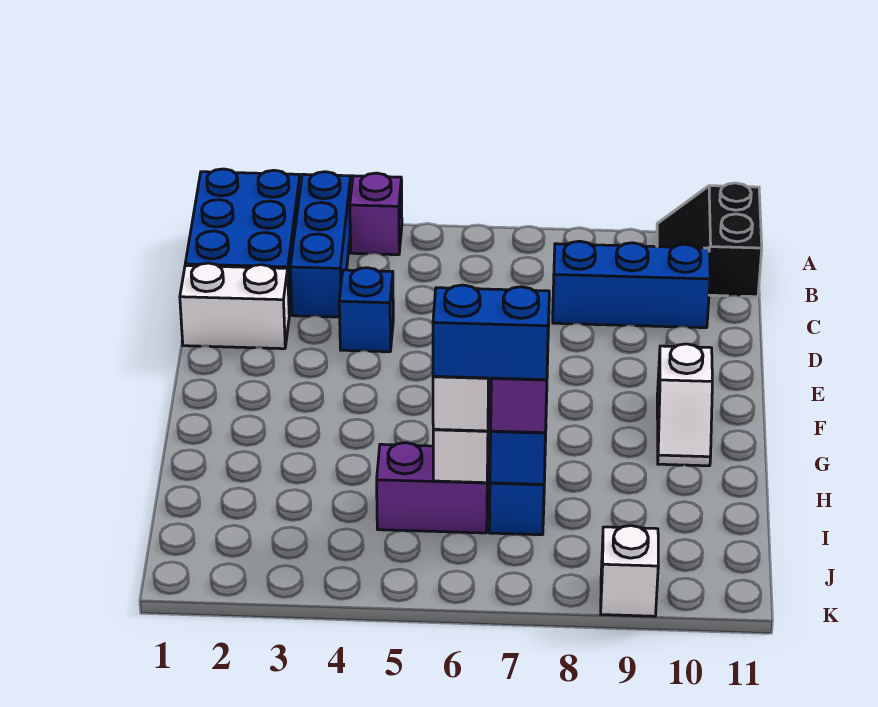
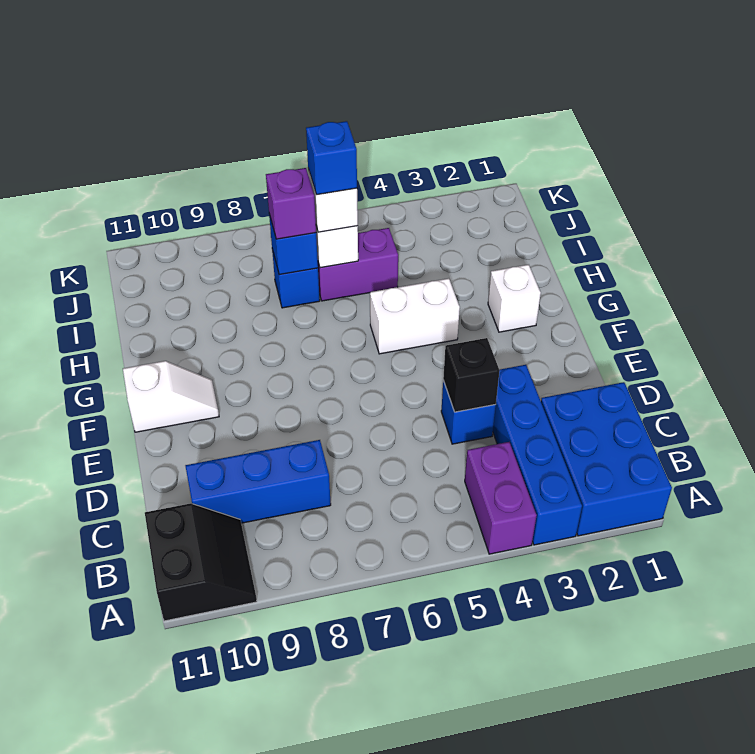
blue brick A3:C3 level 1 -> blue brick A3:D3 level 1
purple brick A4 level 1 -> purple brick A4:B4 level 1
white brick D1:D2 level 1 -> white brick G4:G5 level 1
none -> black brick D4 level 2
white slope F10:G10 level 1 top F -> white slope F10:F11 level 1 top 11
blue brick I6:I7 level 4 -> blue brick I6 level 4
white brick K9 level 1 -> white brick G2 level 1

